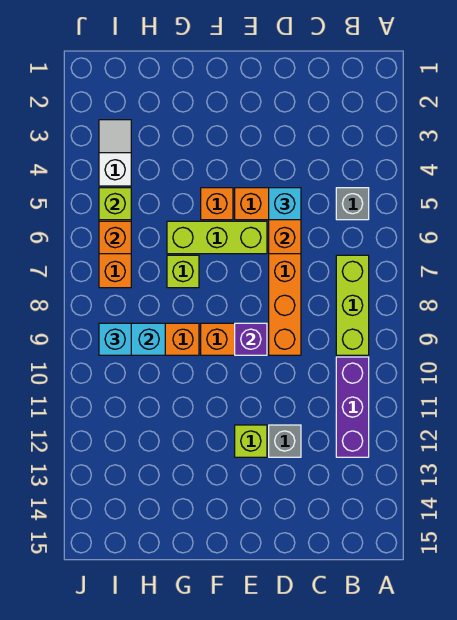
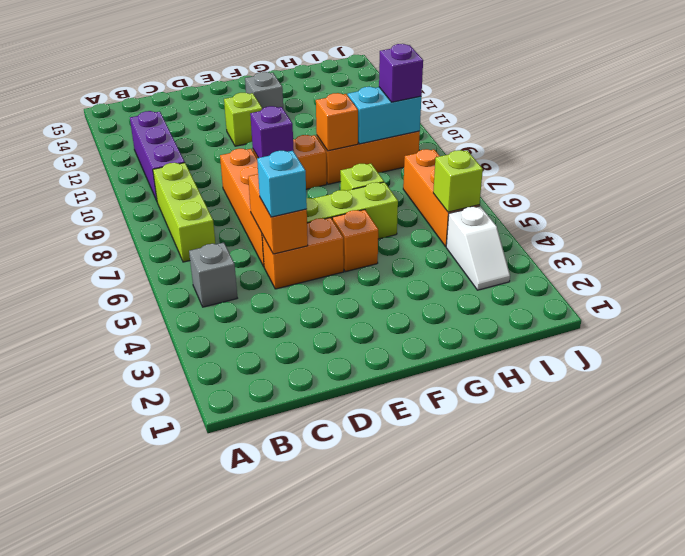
grey brick D12 level 1 -> grey brick F13 level 1
orange brick I6 level 2 -> orange brick G9 level 2
cyan brick I9 level 3 -> purple brick I9 level 3

